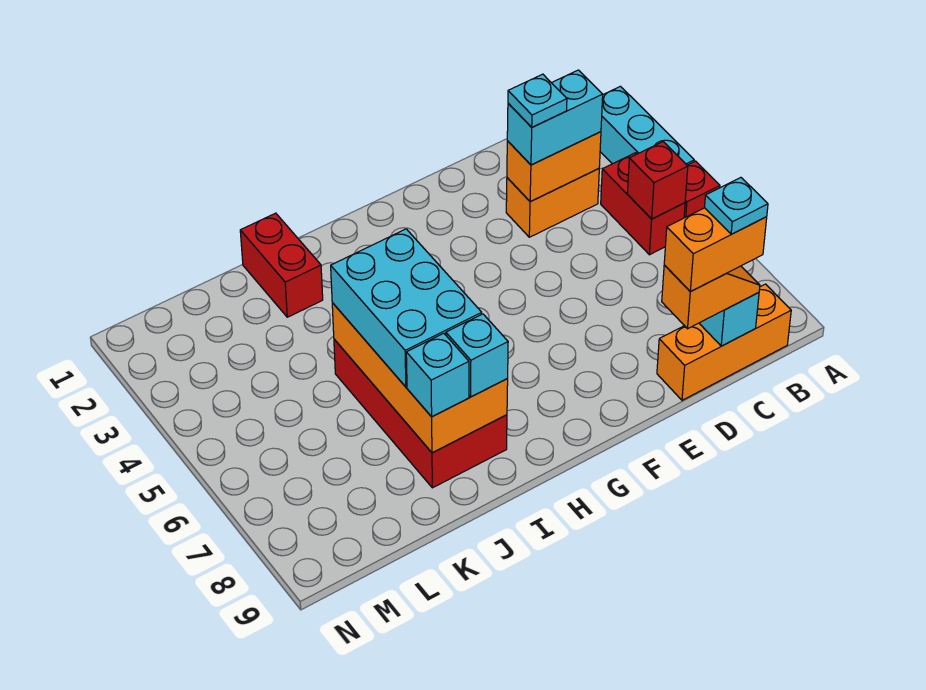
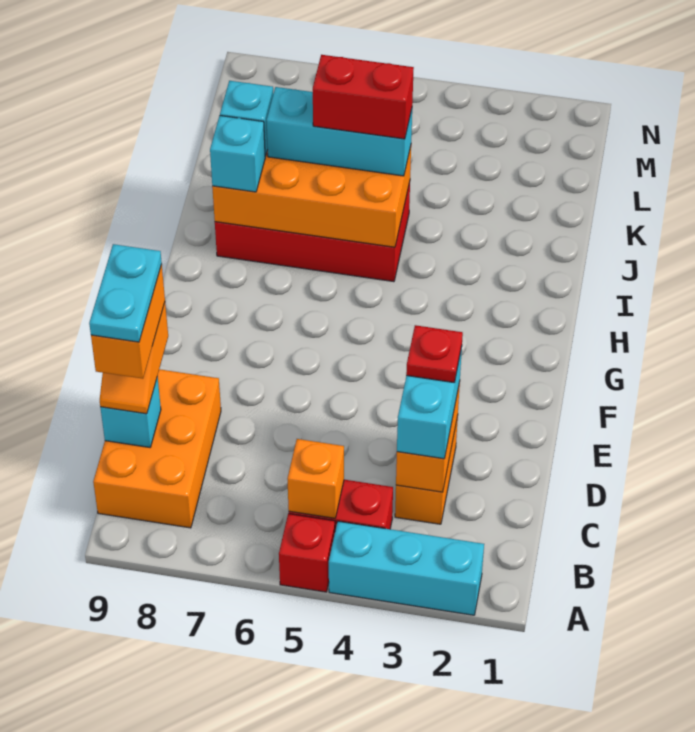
red brick B5 level 2 -> orange brick B5 level 2
orange brick B9:D9 level 1 -> orange brick B8:D9 level 1
cyan plate C9 level 5 -> cyan plate C9:D9 level 5
cyan plate D3 level 4 -> red plate D3 level 4
cyan brick I5:J7 level 3 -> cyan brick J5:J7 level 3
red brick J1:J2 level 1 -> red brick J5:J6 level 4

